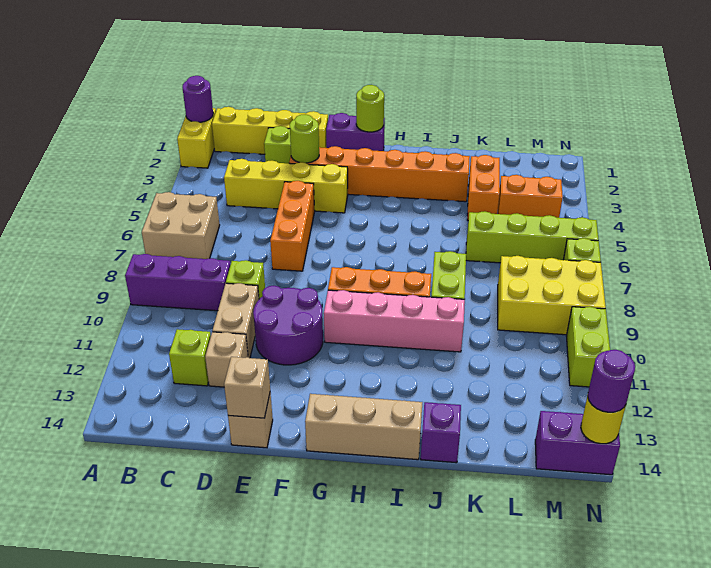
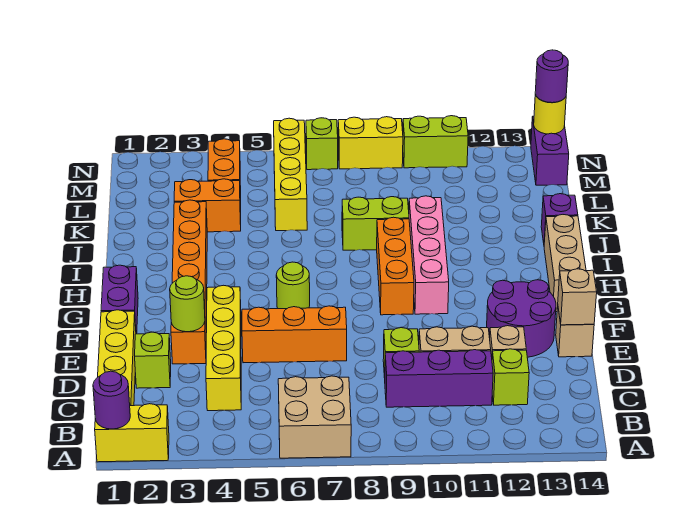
purple brick A9:C9 level 1 -> purple brick C9:C11 level 1
purple round brick E10:F11 level 1 -> purple round brick E12:F13 level 1
lime round brick G1 level 2 -> lime round brick G6 level 1
lime brick K6:N6 level 1 -> yellow brick K6:N6 level 1
yellow brick L8:N9 level 1 -> yellow brick N8:N9 level 1

